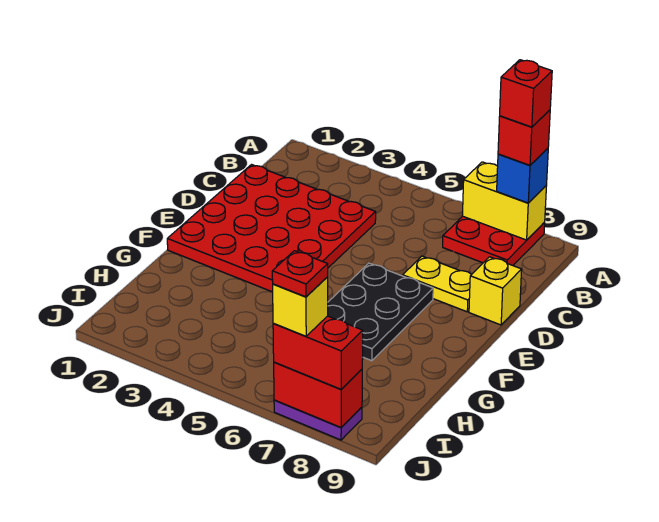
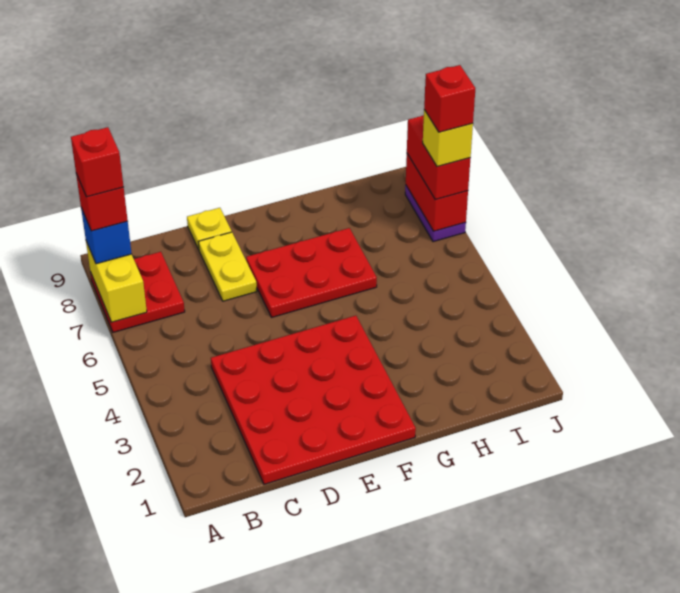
yellow brick D9 level 1 -> yellow plate D9 level 1
black plate E6:G7 level 1 -> red plate E6:G7 level 1
red plate J7 level 5 -> red brick J7 level 5

